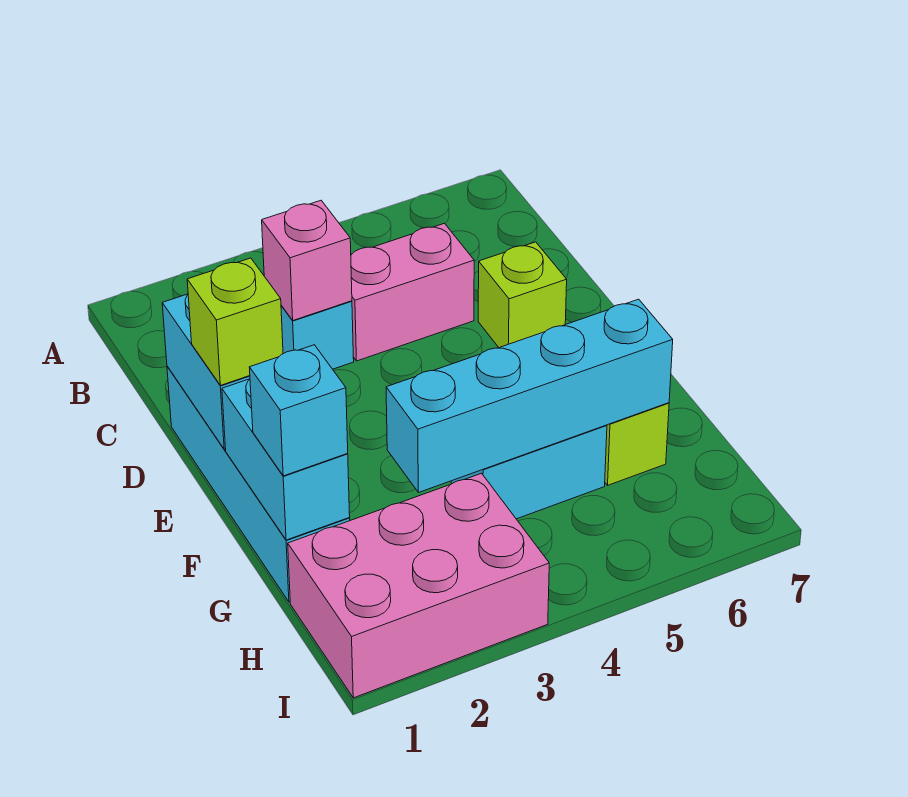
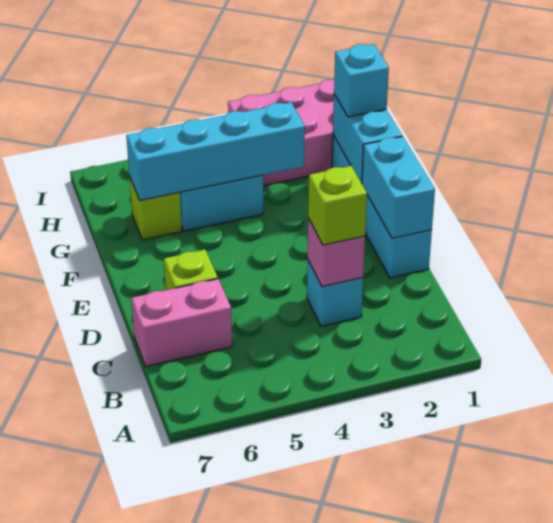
pink brick C4:C5 level 1 -> pink brick C6:C7 level 1
lime brick E1 level 3 -> lime brick C3 level 3

